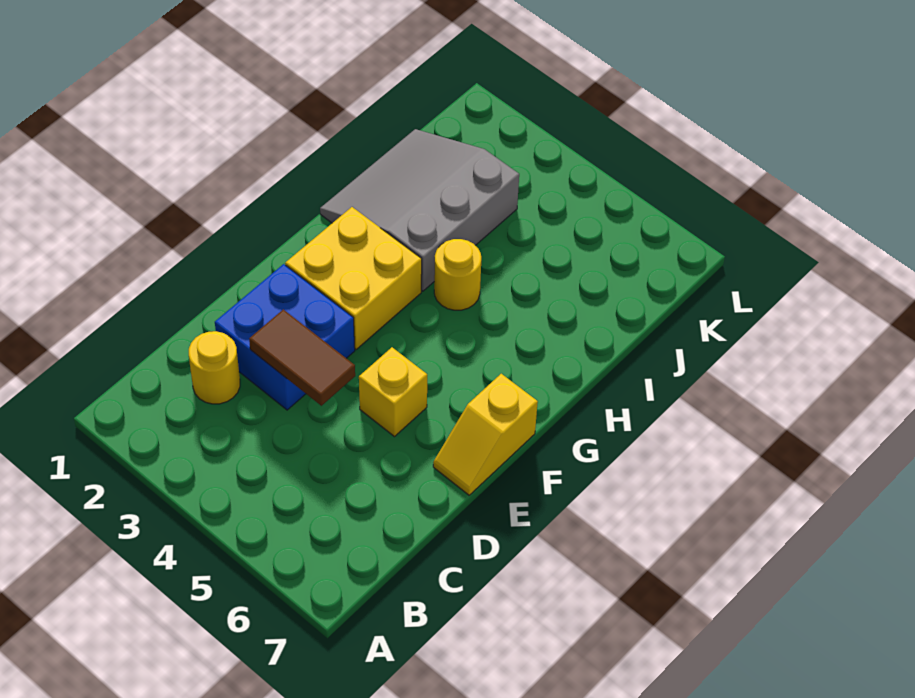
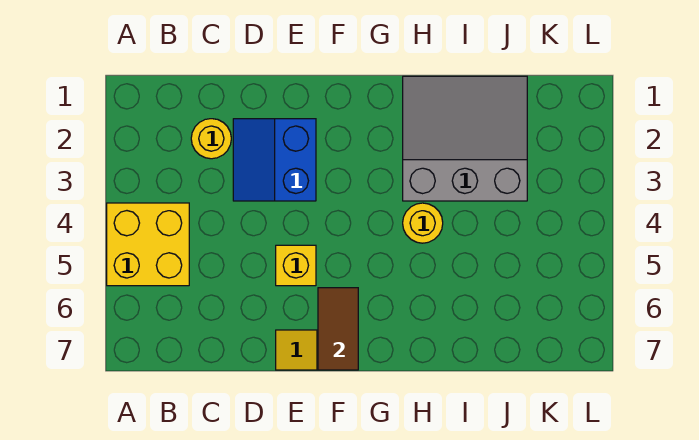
blue brick D2:E3 level 1 -> blue slope D2:E3 level 1 top E
brown tile D3:D4 level 2 -> brown tile F6:F7 level 2
yellow brick F2:G3 level 1 -> yellow brick A4:B5 level 1

